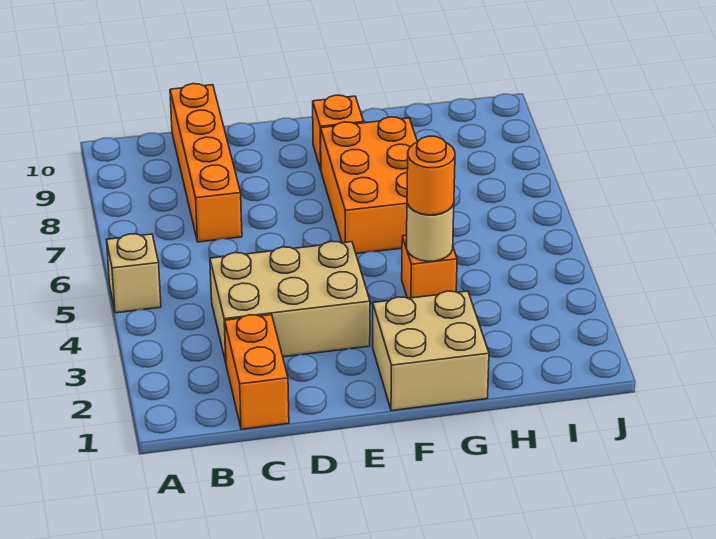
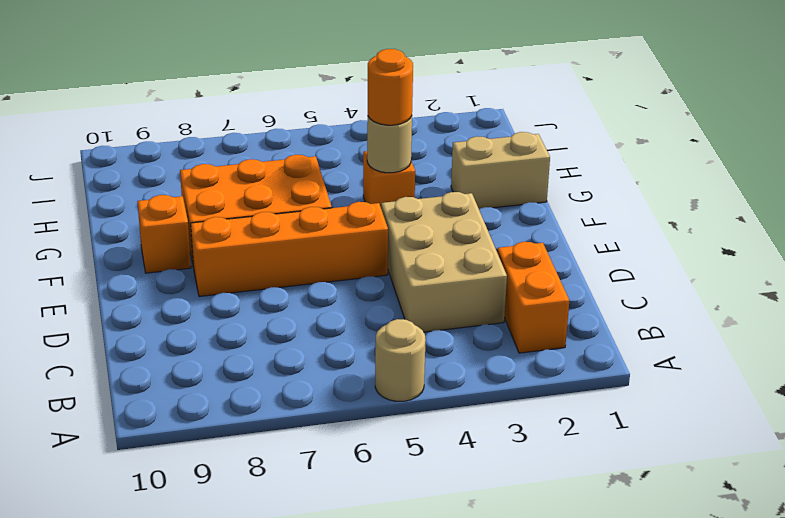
tan brick A5 level 1 -> tan round brick A5 level 1
orange brick C1:C2 level 1 -> orange brick B2:C2 level 1
orange brick C7:C10 level 1 -> orange brick E5:E8 level 1
tan brick F1:G2 level 1 -> tan brick G1:G2 level 1

